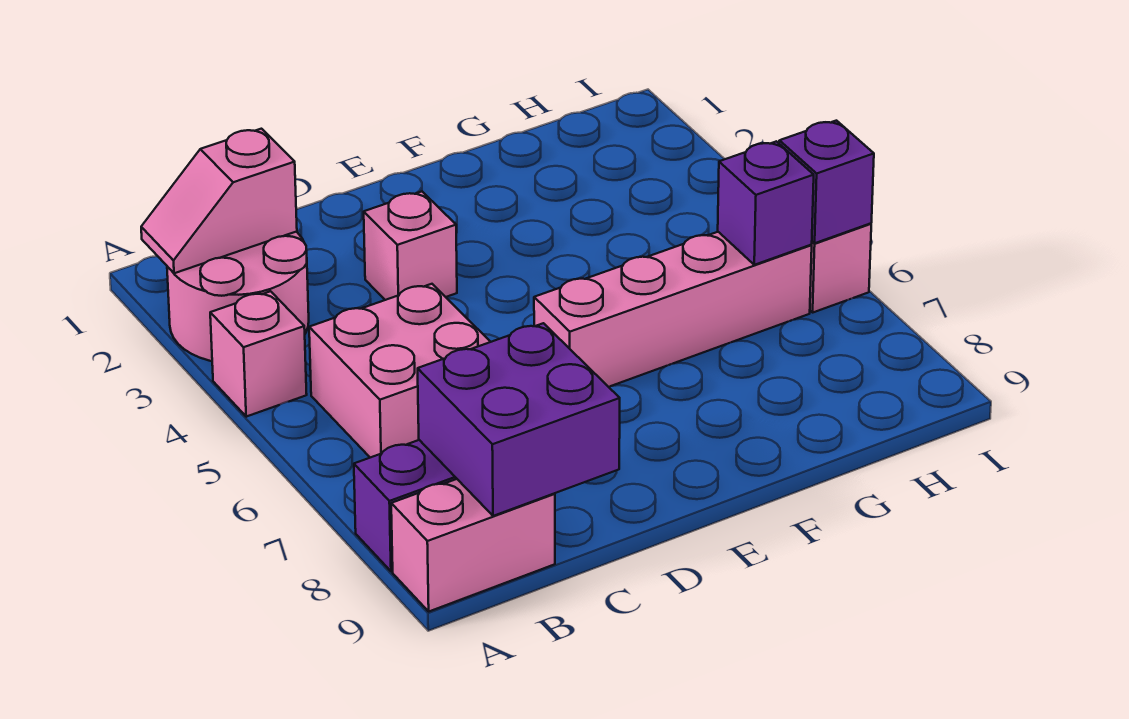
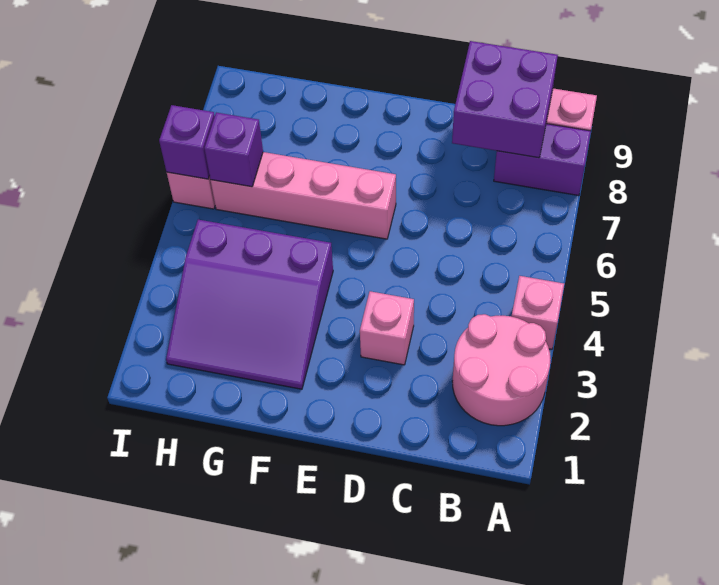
pink slope A2:B2 level 2 top B -> none
pink brick B5:C6 level 1 -> none
none -> purple slope F2:H4 level 1 top 4

